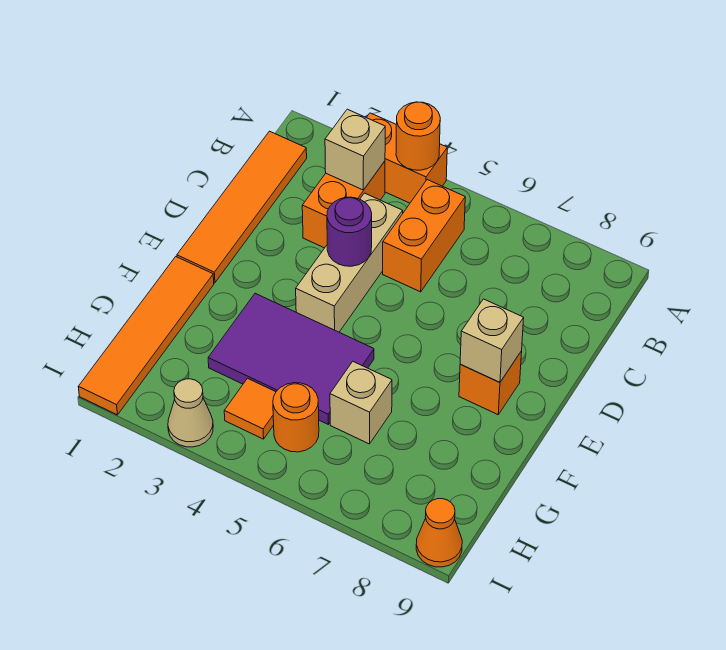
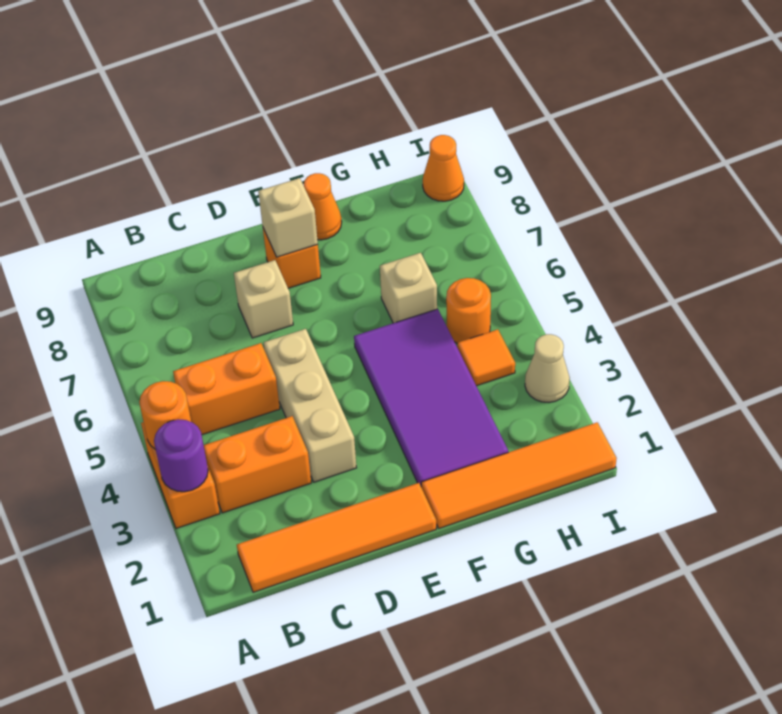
tan brick B3 level 2 -> tan brick D7 level 1
tan brick C4:E4 level 1 -> tan brick D3:D5 level 1
purple round brick D4 level 2 -> purple round brick A3 level 2
purple tile F3:G5 level 1 -> purple tile F2:G5 level 1
none -> orange cone F9 level 1

